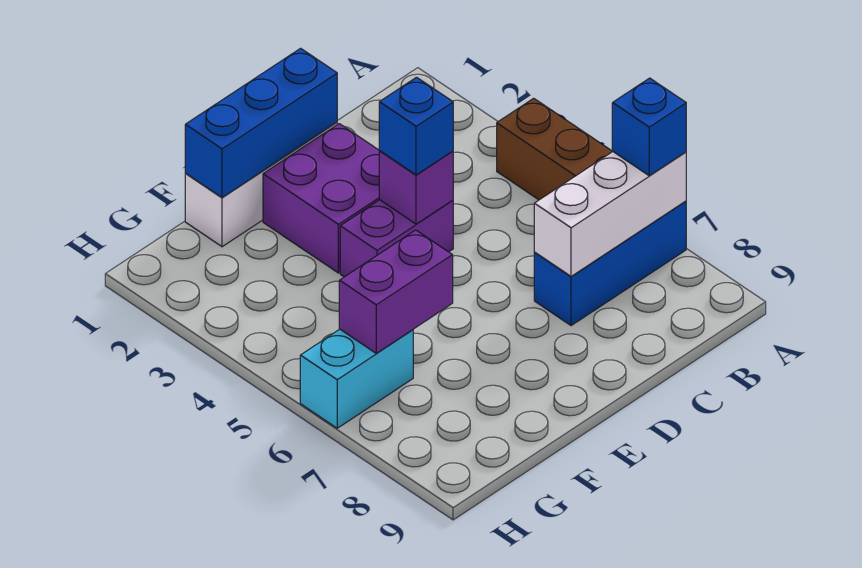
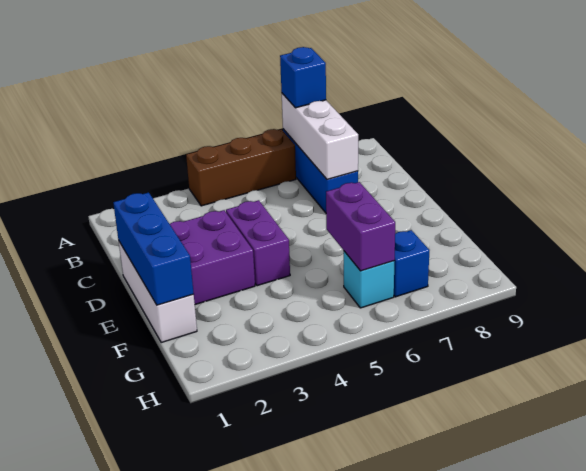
purple brick D4 level 2 -> none
blue brick D4 level 3 -> blue brick G7 level 1
cyan brick G6:H6 level 1 -> cyan brick G6 level 1

